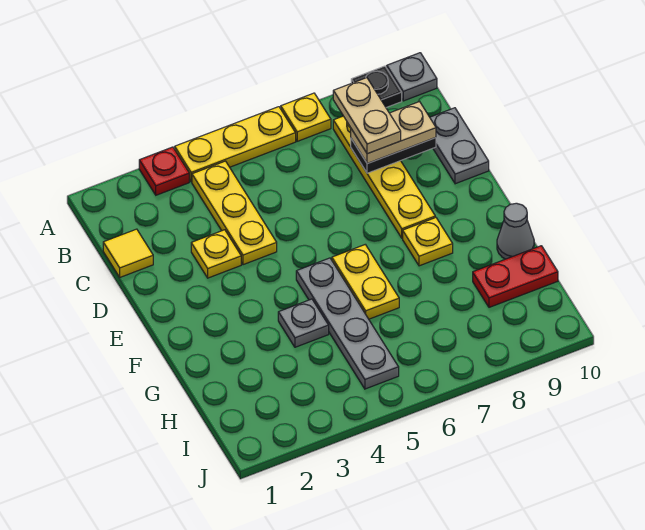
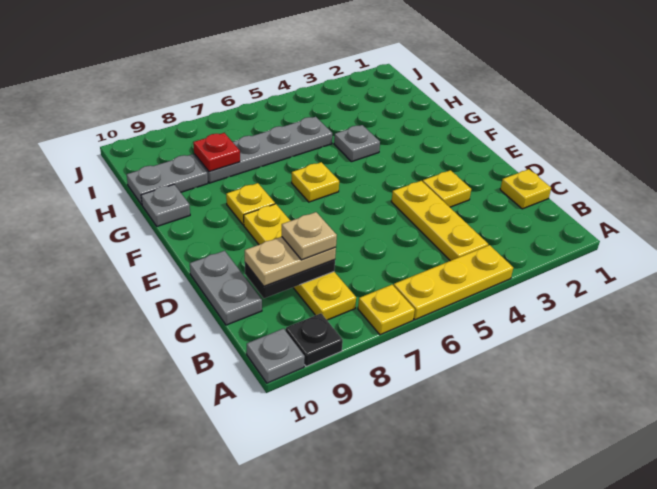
red plate A3 level 1 -> red plate H8 level 2
tan plate B8:C8 level 4 -> tan plate C8 level 4
yellow tile C1 level 1 -> yellow plate C1 level 1
grey plate F5:I5 level 1 -> grey plate H5:H8 level 1
yellow plate F6:G6 level 1 -> yellow plate F6 level 1
grey cone G10 level 1 -> grey plate G10 level 1
red plate H9:H10 level 1 -> grey plate H9:H10 level 1

